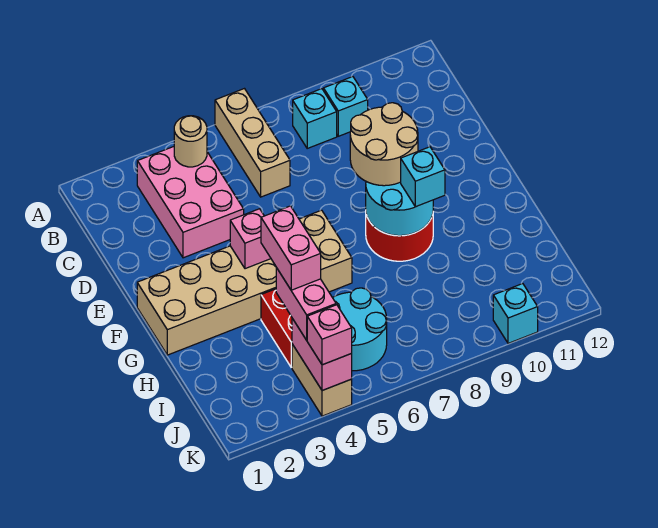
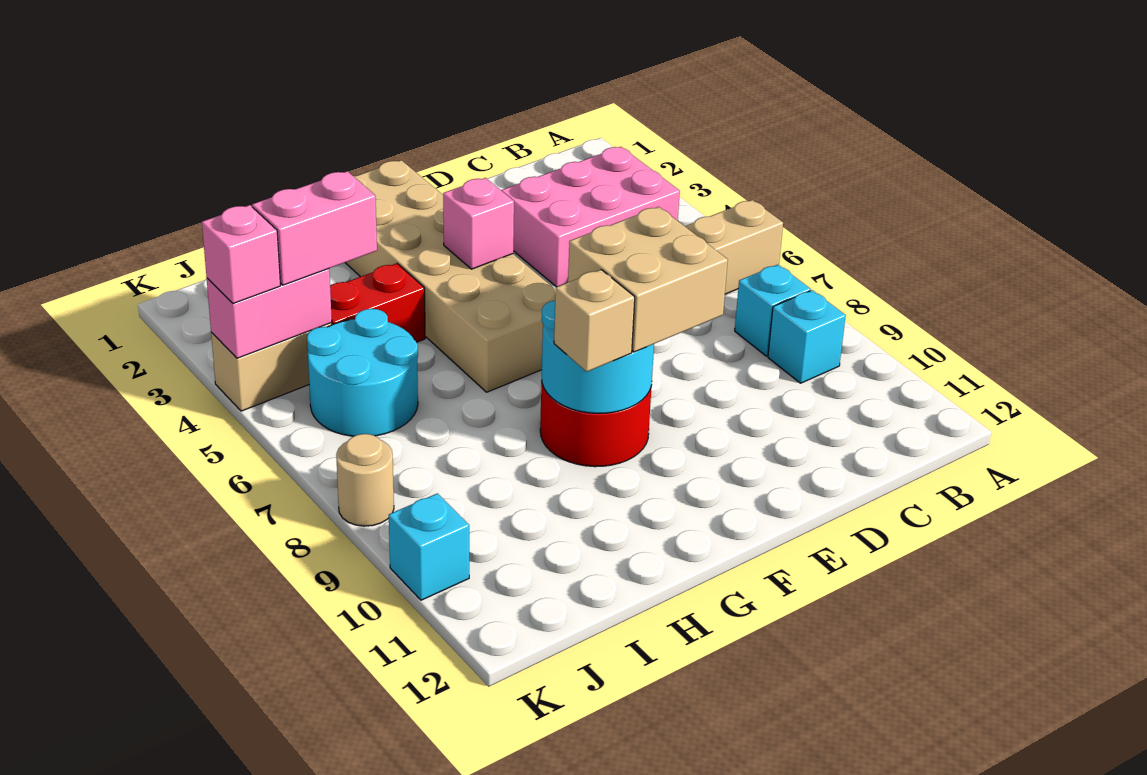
tan round brick B4 level 2 -> tan round brick K8 level 1
tan round brick E8:F9 level 3 -> tan brick E8:F9 level 3
cyan brick G9 level 3 -> tan brick G9 level 3
pink brick H4:I4 level 4 -> none

